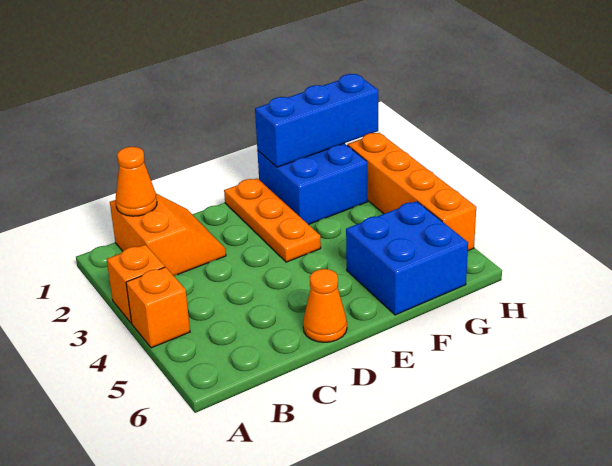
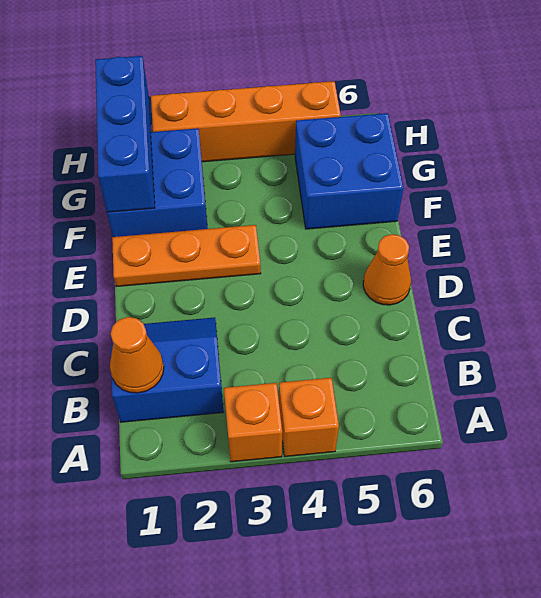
orange slope B1:C2 level 1 top B -> blue slope B1:C2 level 1 top B

